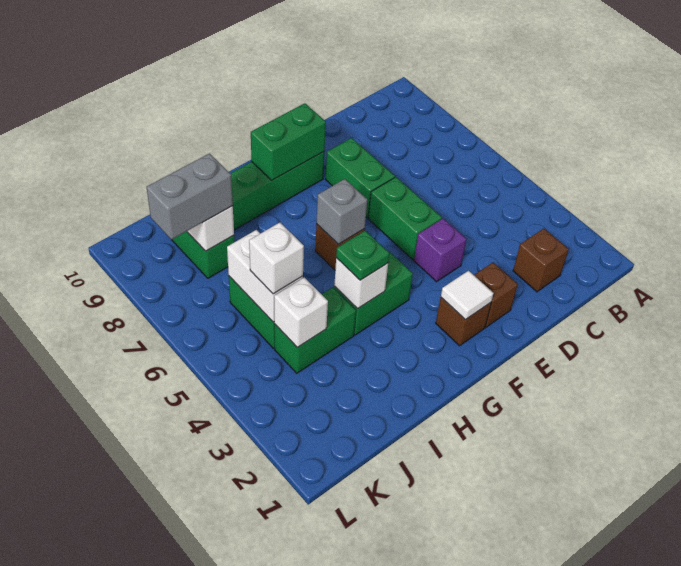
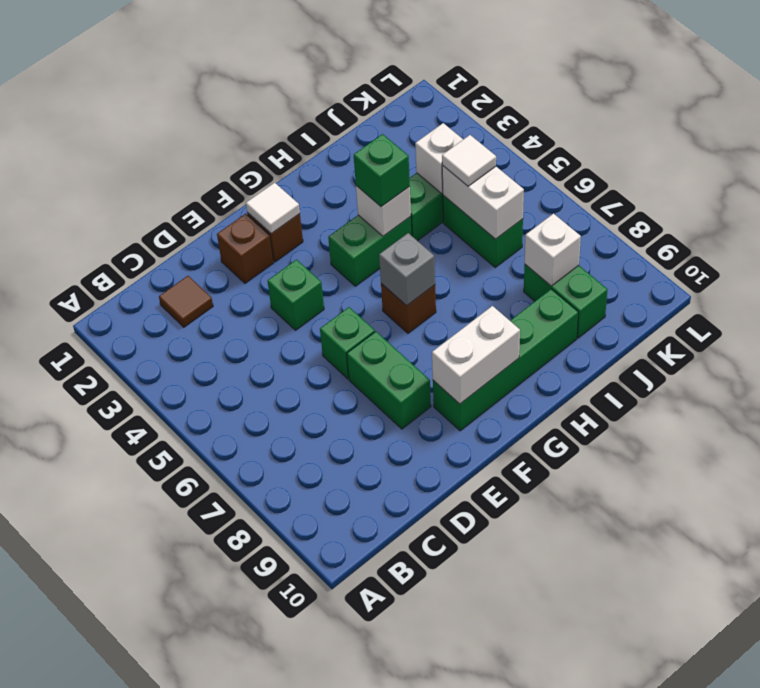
brown brick C2 level 1 -> brown tile C2 level 1
purple brick E4 level 1 -> green brick E4 level 1
green brick E5:E6 level 1 -> green brick E6 level 1
green brick F9:G9 level 2 -> white brick F9:G9 level 2
green plate H4 level 3 -> green brick H4 level 3
white brick J5 level 3 -> white tile J5 level 3
grey brick J8:K8 level 3 -> none

